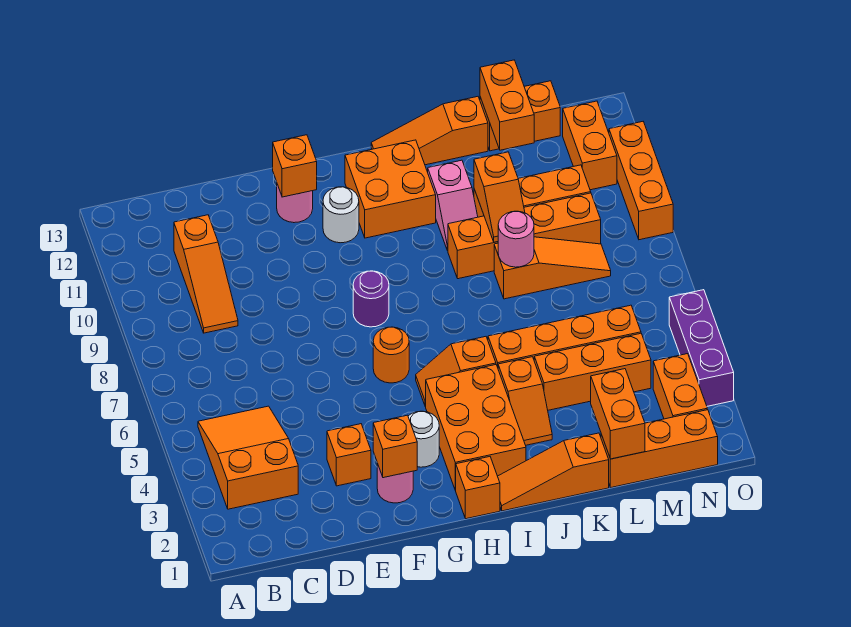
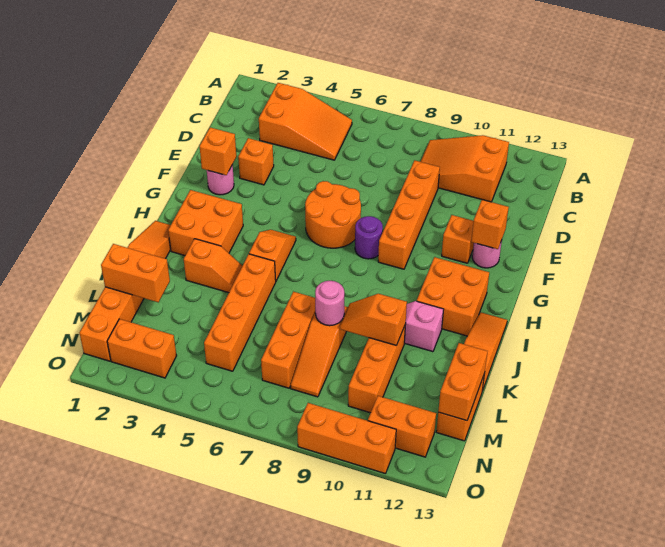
orange slope C9:C11 level 1 top 11 -> orange slope B9:C11 level 1 top 11
white round brick G3 level 1 -> none
orange round brick G6 level 1 -> orange round brick F6:G7 level 1
white round brick G11 level 1 -> none
orange brick H1 level 1 -> orange brick F11 level 1
orange brick H2:I4 level 1 -> orange brick H2:I3 level 1
orange slope J3:J4 level 1 top 4 -> orange slope J3:J4 level 1 top 3
orange brick J9:M9 level 1 -> orange brick D9:G9 level 1
orange brick K4:M4 level 1 -> orange brick K7:M7 level 1
orange brick L12:L13 level 2 -> orange brick L13:M13 level 2
purple brick O3:O5 level 1 -> none

